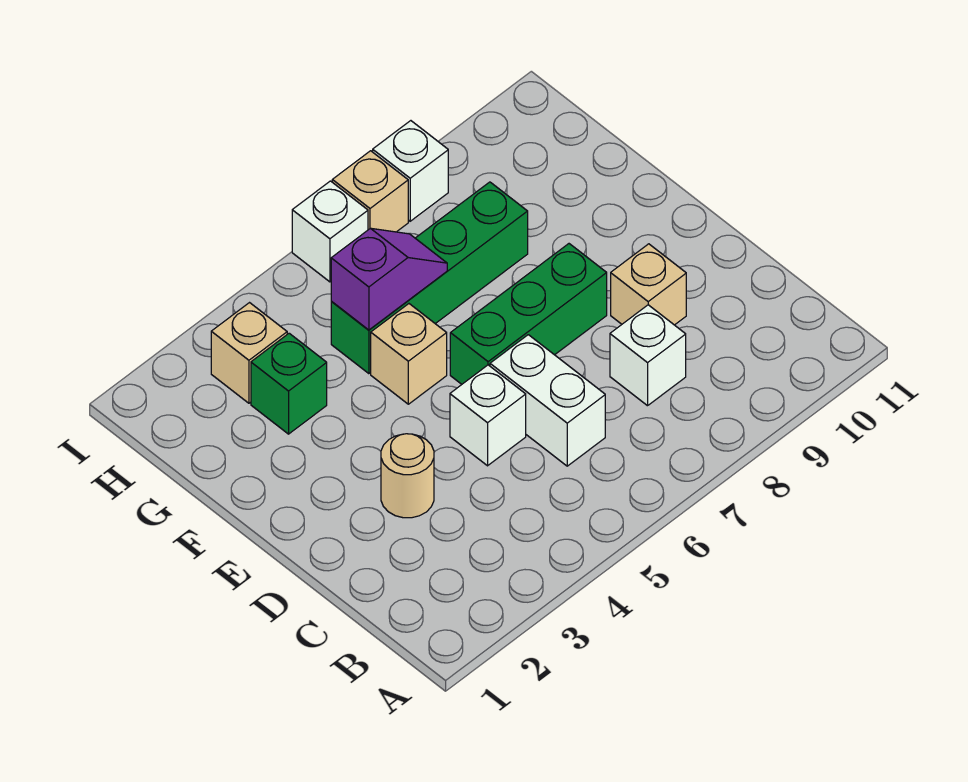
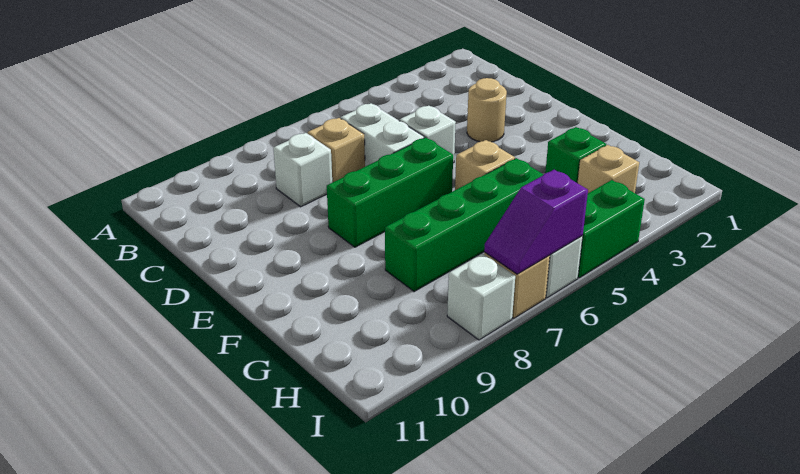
tan brick D9 level 1 -> tan brick C7 level 1
purple slope G5:G6 level 2 top 5 -> purple slope I6:I7 level 2 top 6
none -> green brick I4:I5 level 1

